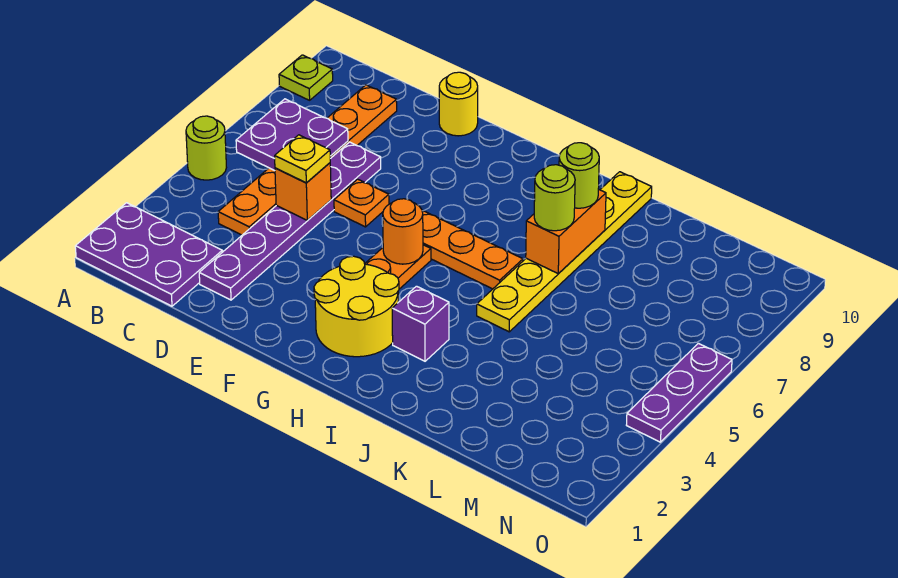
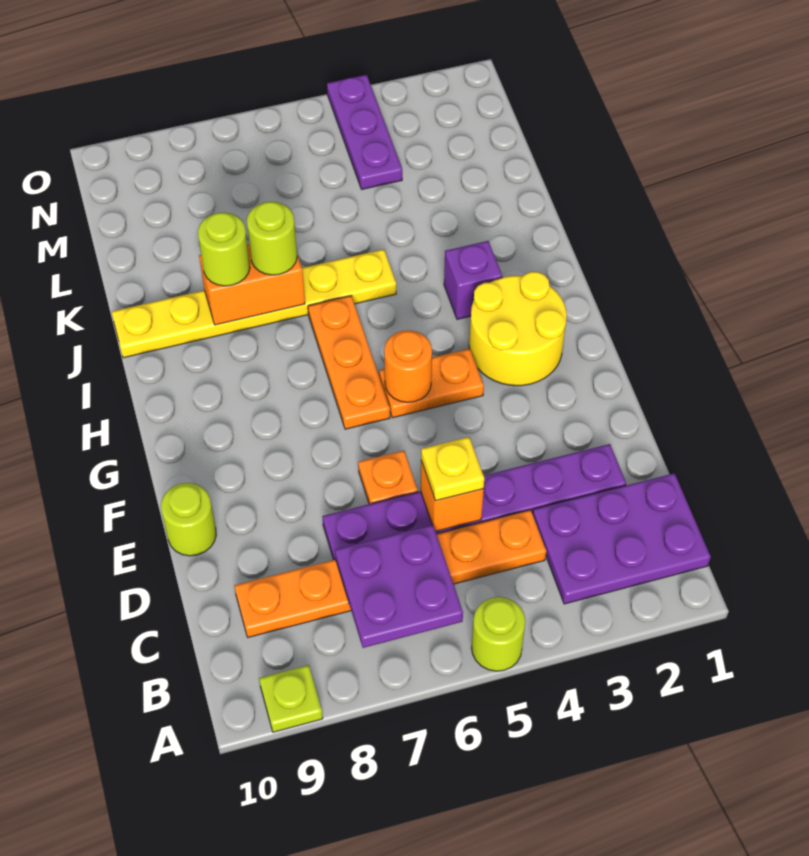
purple plate A1:C2 level 1 -> purple plate B1:C3 level 1
yellow round brick E10 level 1 -> lime round brick E10 level 1
purple plate O4:O6 level 1 -> purple plate M4:O4 level 1

